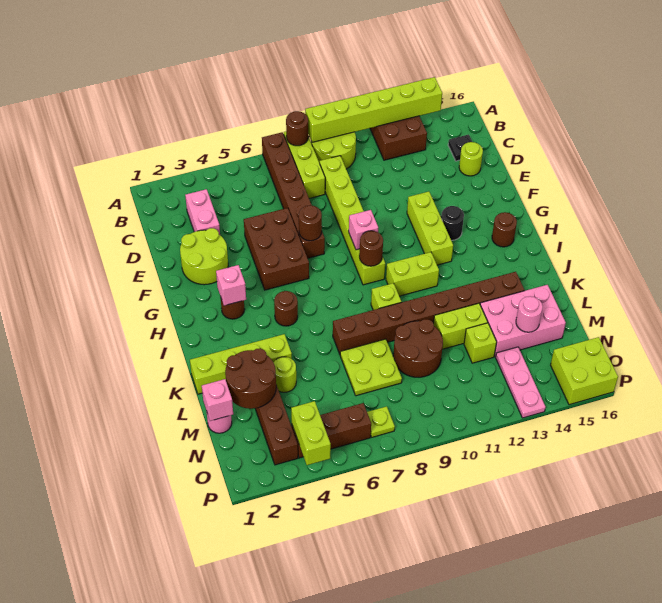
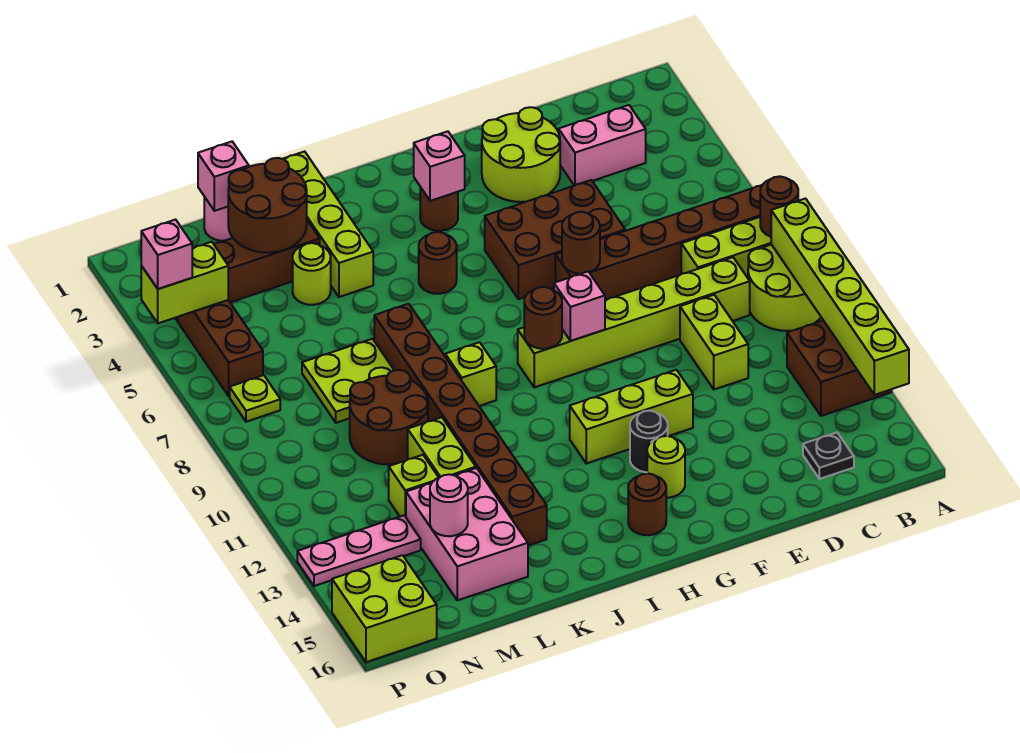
lime round brick D15 level 1 -> lime round brick G14 level 1
lime brick I10:I11 level 1 -> lime brick D10:D11 level 1
none -> pink brick P4 level 3

